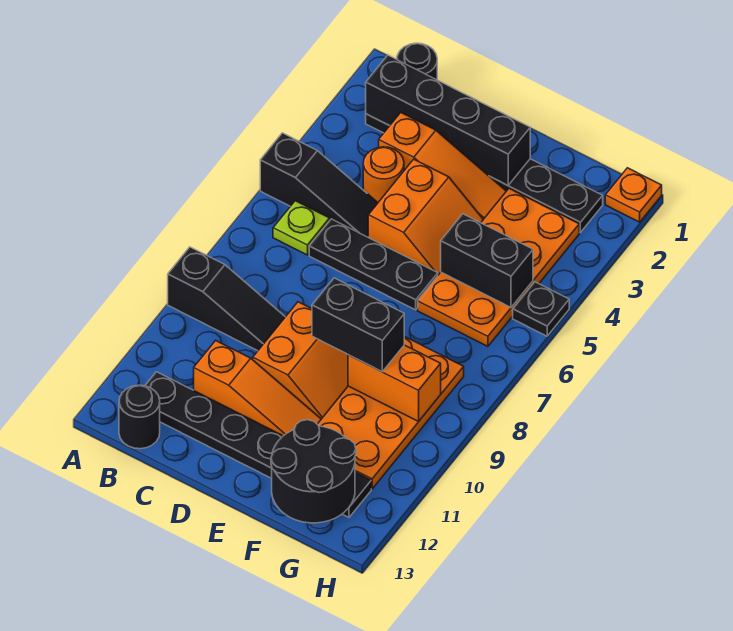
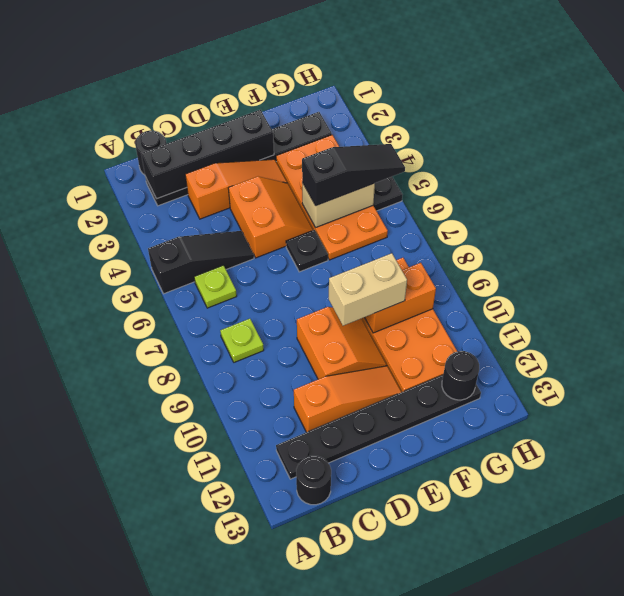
black slope A9:C9 level 1 top A -> black slope F5:H5 level 3 top F
none -> lime plate B8 level 1
orange round brick C4 level 1 -> none
black plate C6:E6 level 1 -> black plate E6 level 1
black brick E9:F9 level 3 -> tan brick E9:F9 level 3
black brick F5:G5 level 2 -> tan brick F5:G5 level 2
black round brick F12:G13 level 2 -> black round brick G12 level 2
orange plate H1 level 1 -> none

